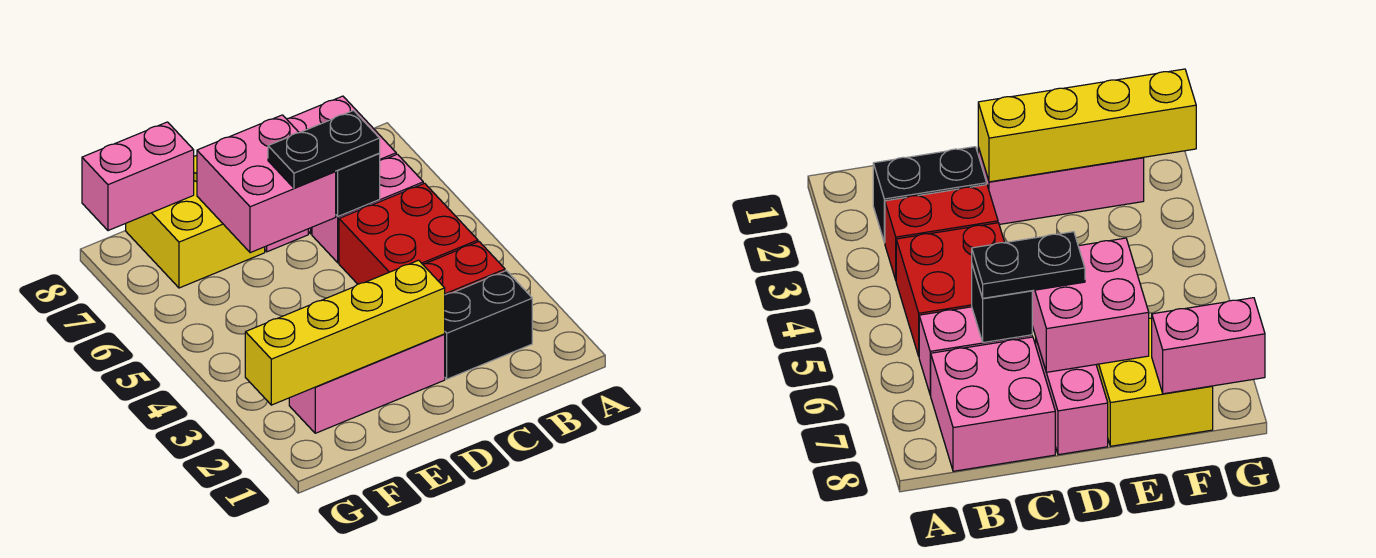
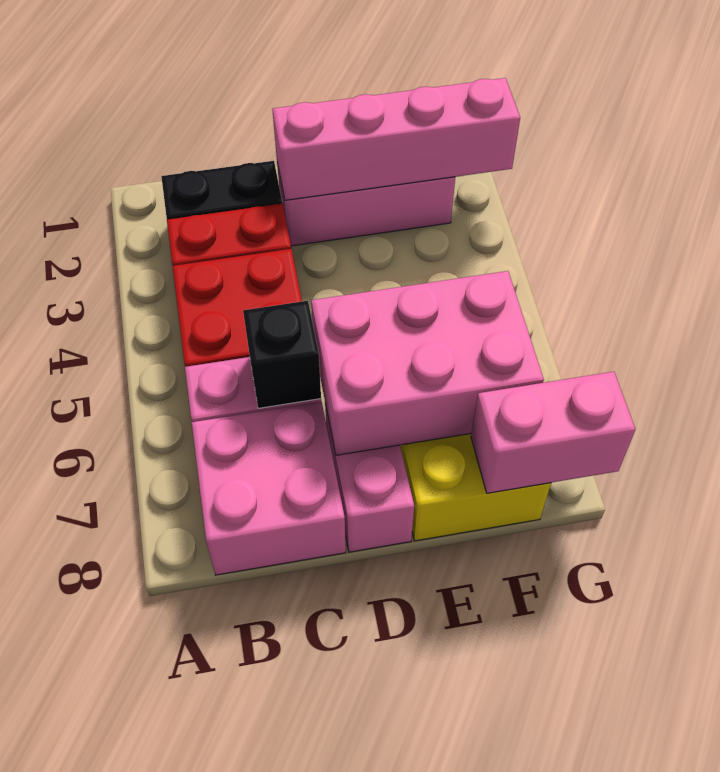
black plate C6:D6 level 3 -> none
yellow brick D2:G2 level 2 -> pink brick D2:G2 level 2
pink brick D6:E7 level 2 -> pink brick D6:F7 level 2

